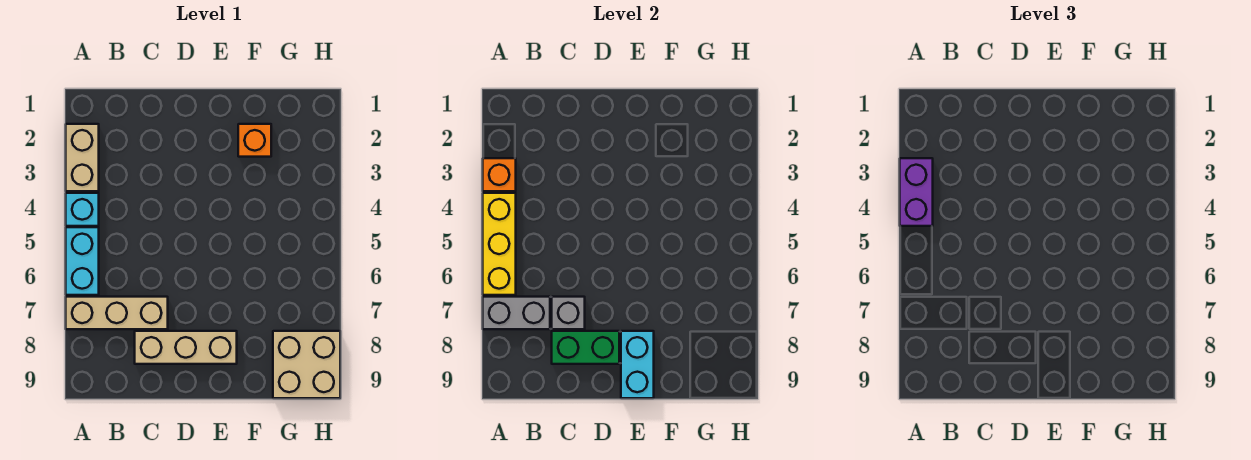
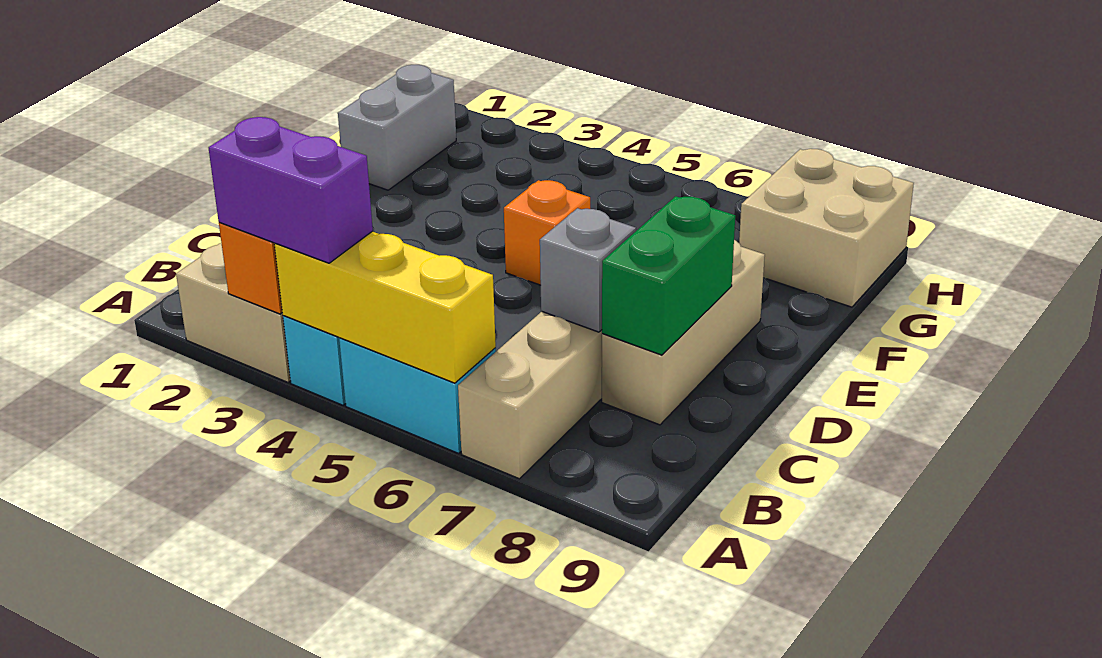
grey brick A7:B7 level 2 -> grey brick F1:G1 level 1
cyan brick E8:E9 level 2 -> none
orange brick F2 level 1 -> orange brick E5 level 1

